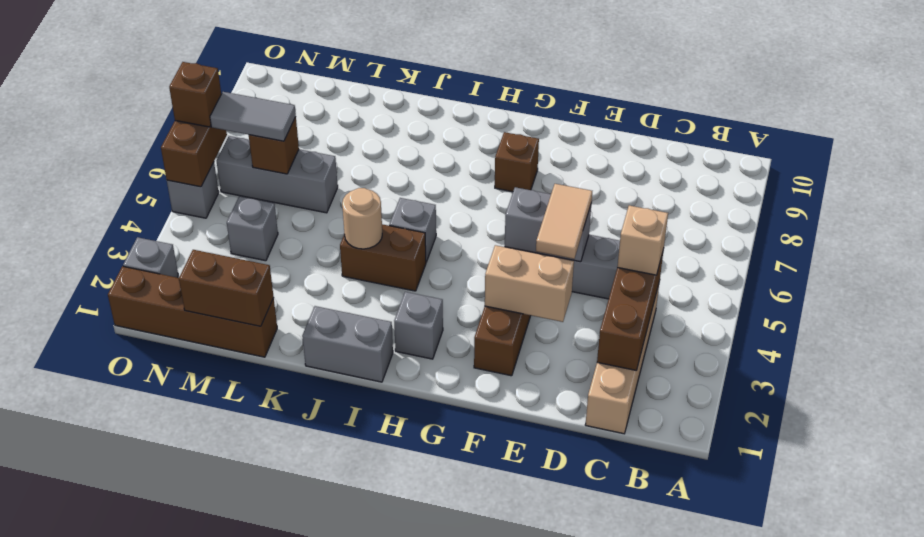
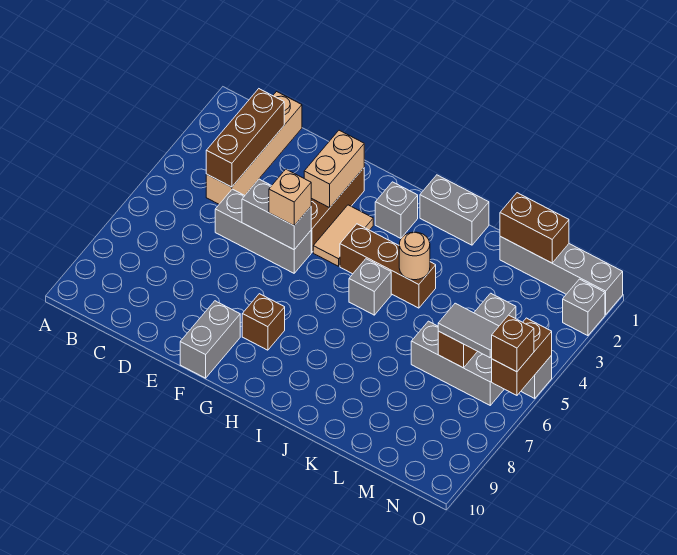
tan brick C4 level 3 -> tan brick F5 level 3
tan brick E3:F3 level 2 -> tan brick F2:F3 level 2
tan tile E4:E5 level 3 -> tan tile G3:G4 level 1
none -> grey brick F9:F10 level 1
brown brick I4:J4 level 1 -> brown brick H4:J4 level 1
brown brick L1:O1 level 1 -> grey brick L1:O1 level 1

